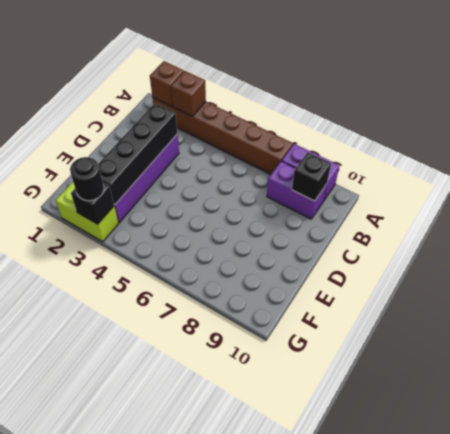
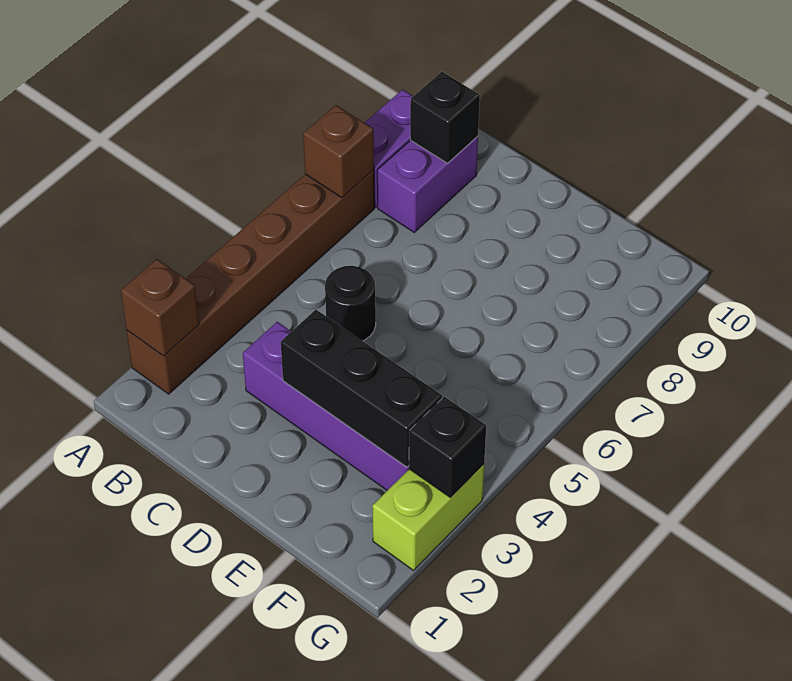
brown brick A3 level 2 -> brown brick A7 level 2
black brick C3:F3 level 2 -> black brick D3:F3 level 2
black round brick G3 level 3 -> black round brick C5 level 1

